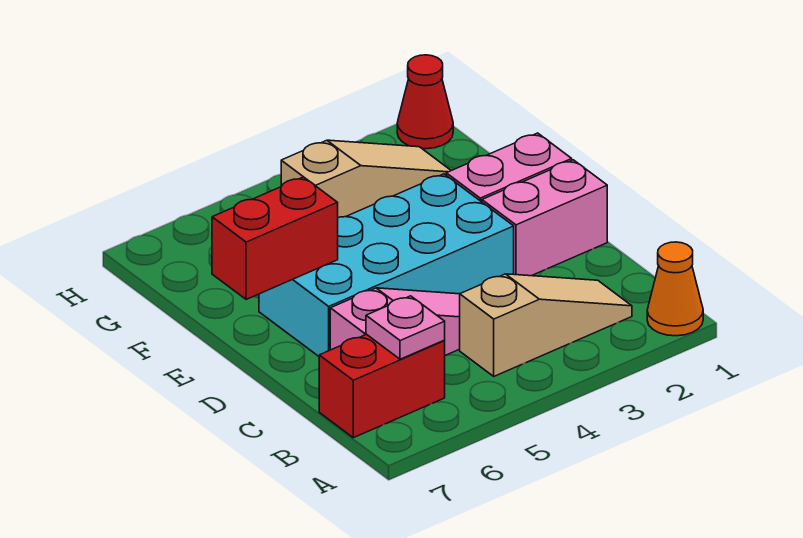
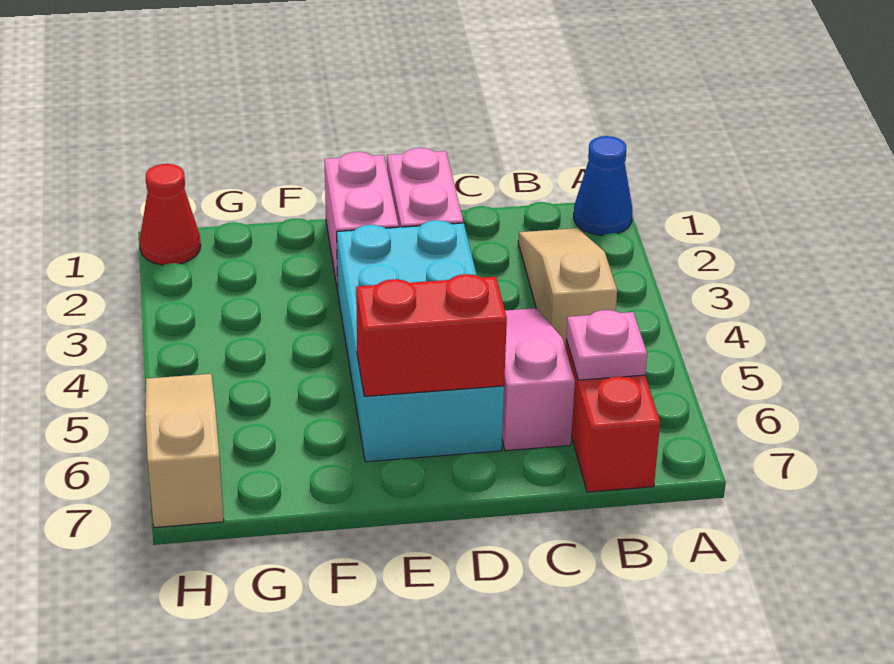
orange cone A1 level 1 -> blue cone A1 level 1
red brick E6:E7 level 2 -> red brick D6:E6 level 2
tan slope G2:G4 level 1 top 4 -> tan slope H5:H7 level 1 top 7

